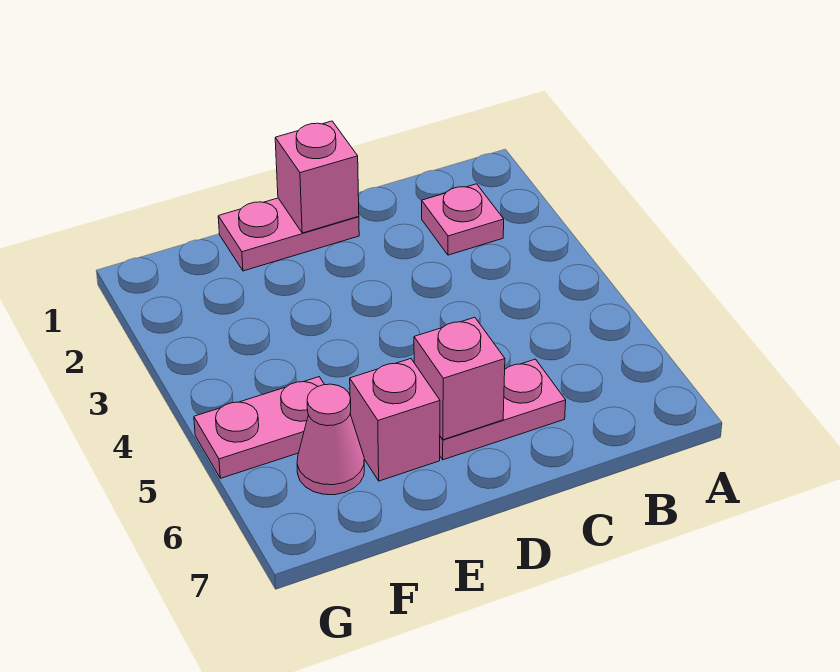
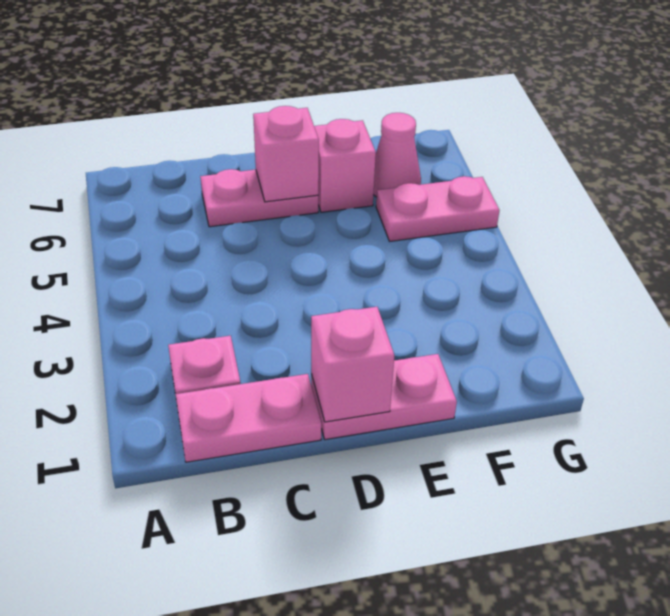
none -> pink plate B1:C1 level 1

